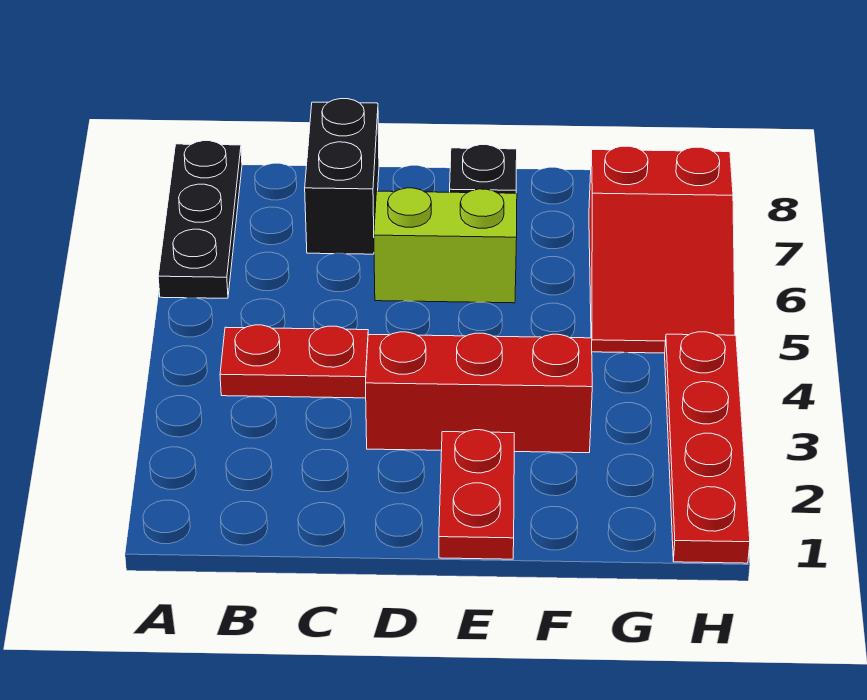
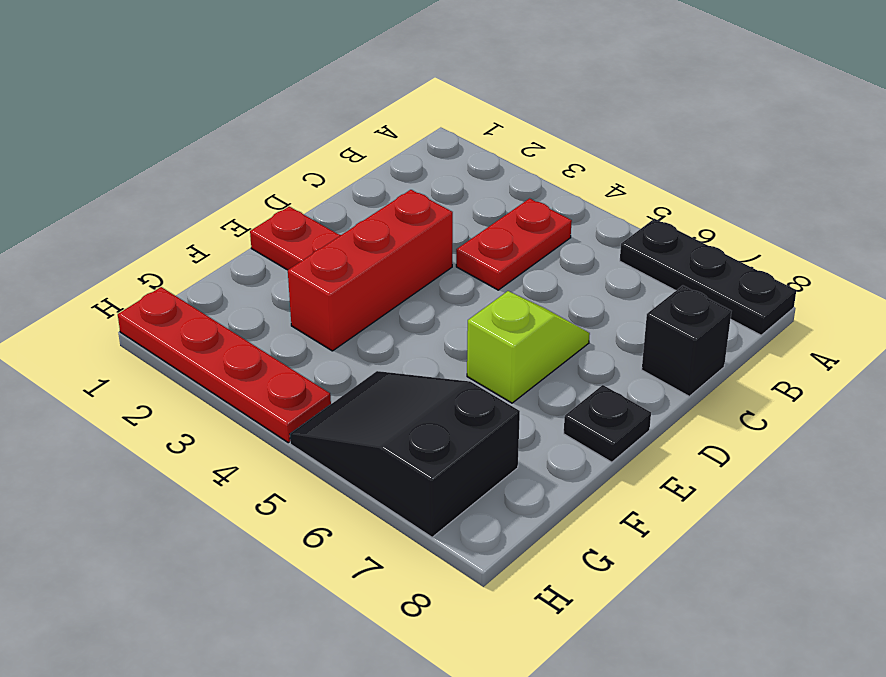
black brick C7:C8 level 1 -> black brick C8 level 1
lime brick D6:E6 level 1 -> lime slope D6:E6 level 1 top E
red slope G5:H7 level 1 top 7 -> black slope G5:H7 level 1 top 7

